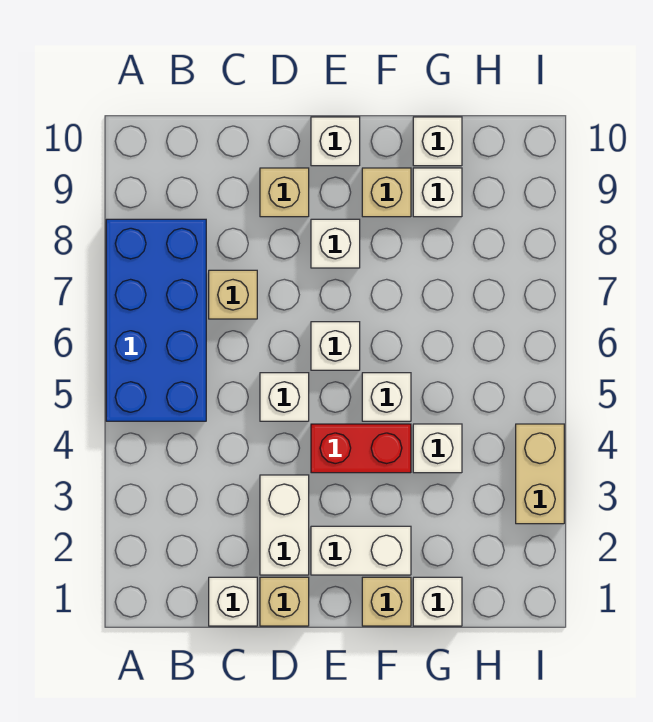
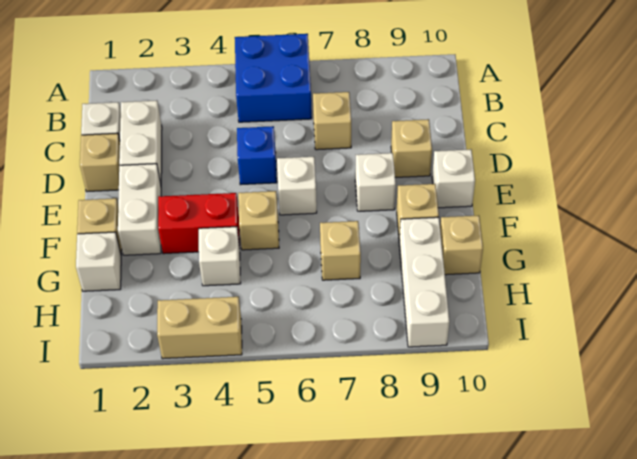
blue brick A5:B8 level 1 -> blue brick A5:B6 level 1
white brick D2:D3 level 1 -> white brick C2:D2 level 1
white brick D5 level 1 -> blue brick D5 level 1
red brick E4:F4 level 1 -> red brick F3:F4 level 1
white brick F5 level 1 -> tan brick F5 level 1
none -> tan brick G7 level 1
white brick G9 level 1 -> white brick G9:I9 level 1
white brick G10 level 1 -> tan brick G10 level 1

